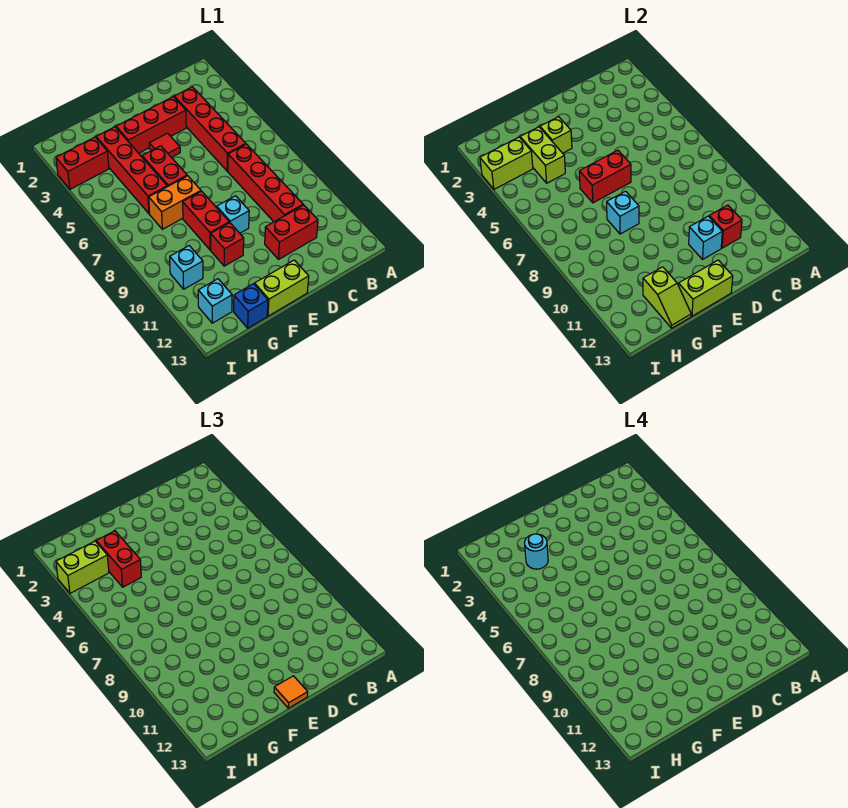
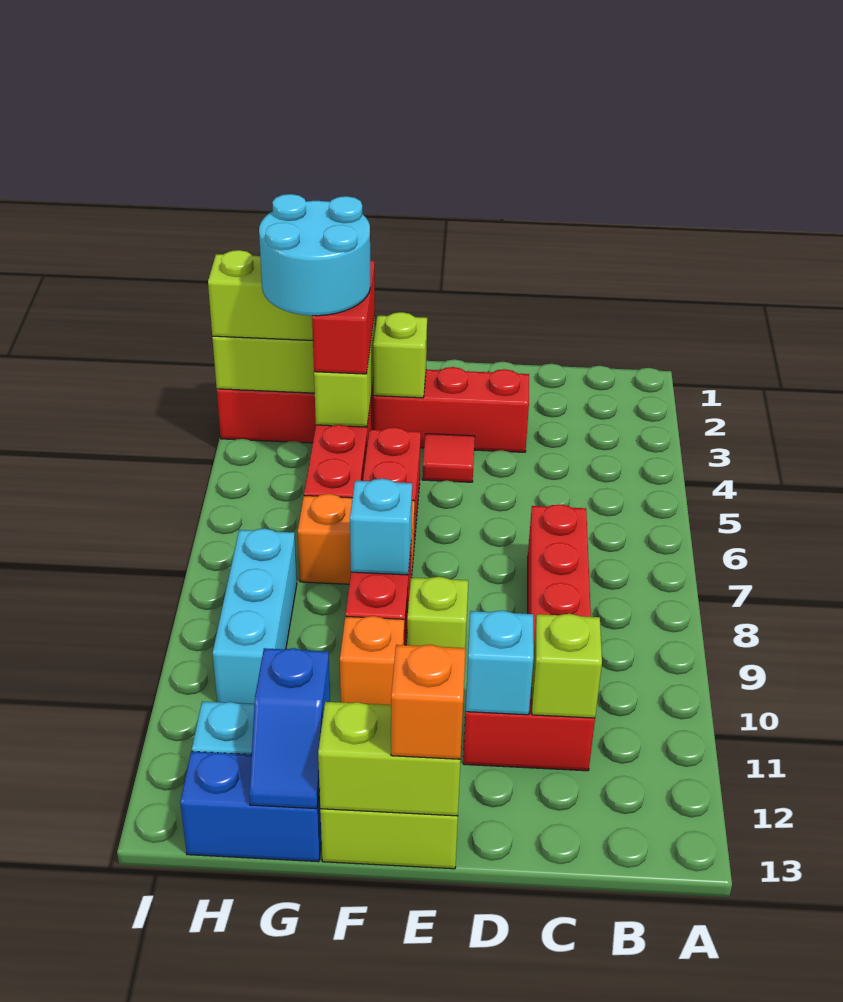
red brick C3:C6 level 1 -> none
red brick C11 level 2 -> lime brick C11 level 2
red brick E6:F6 level 2 -> none
cyan brick E9 level 1 -> lime brick E9 level 1
orange tile E13 level 3 -> orange brick E13 level 3
red brick F10 level 1 -> orange brick F10 level 1
cyan round brick G3 level 4 -> cyan round brick G3:H4 level 4
lime slope G12:G13 level 2 top 12 -> blue slope G12:G13 level 2 top 12
blue brick G13 level 1 -> blue brick G13:H13 level 1
cyan brick H10 level 1 -> cyan brick H8:H10 level 1

